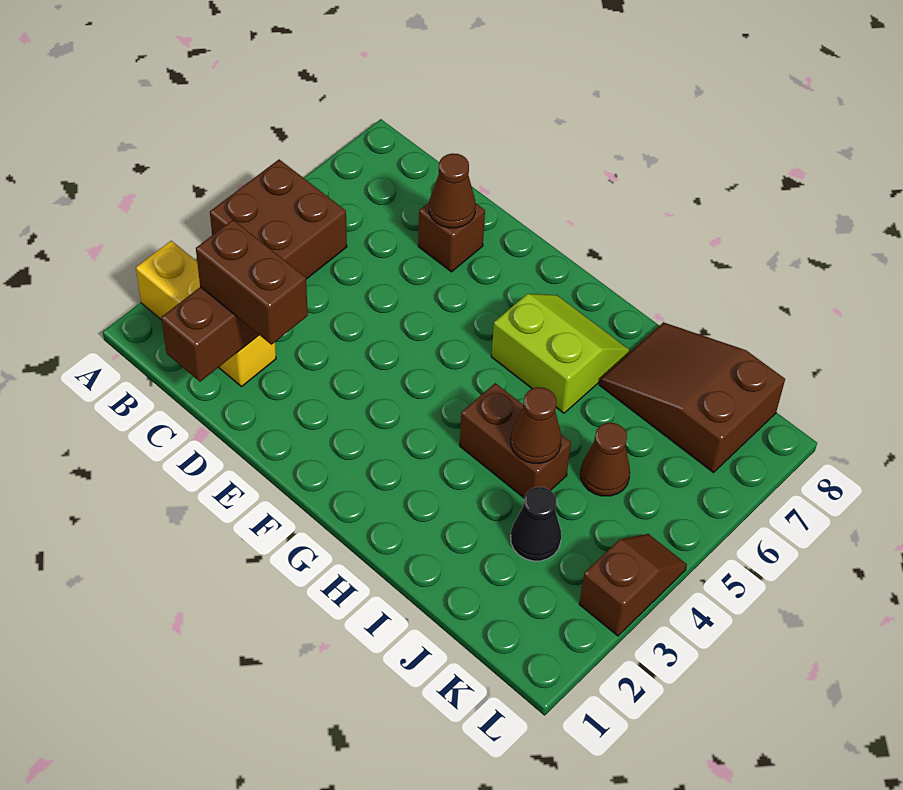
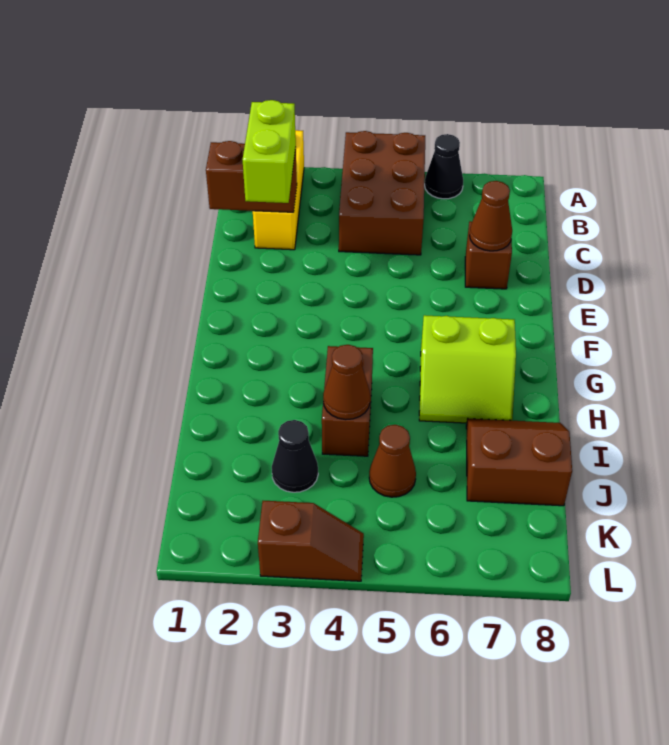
brown brick A4:B5 level 1 -> brown brick A4:C5 level 1
none -> black cone A6 level 1
brown brick C2:D2 level 3 -> lime brick C2:D2 level 3
lime slope G6:H7 level 1 top 6 -> lime slope G6:H7 level 1 top G
brown slope I7:K8 level 1 top K -> brown slope I7:J8 level 1 top J

